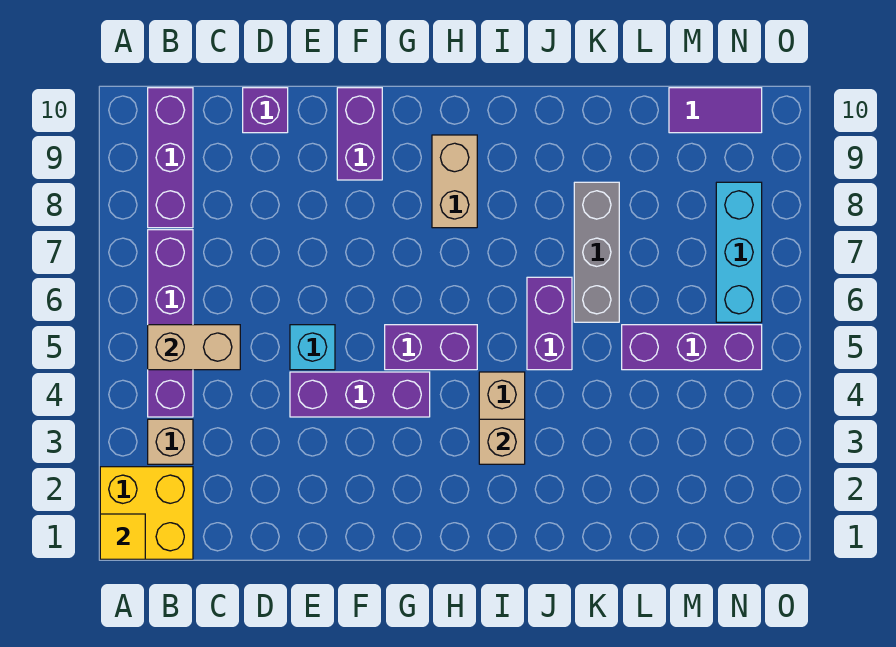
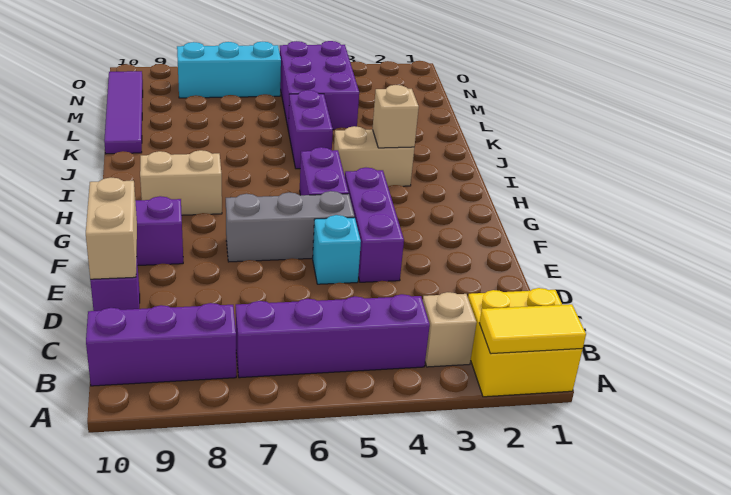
yellow tile A1 level 2 -> yellow tile A1:A2 level 2
tan brick B5:C5 level 2 -> tan brick D10:E10 level 2
purple brick J5:J6 level 1 -> purple brick J5:K5 level 1
grey brick K6:K8 level 1 -> grey brick F5:F7 level 1
purple brick L5:N5 level 1 -> purple brick L4:N5 level 1
purple tile M10:N10 level 1 -> purple tile K10:N10 level 1

